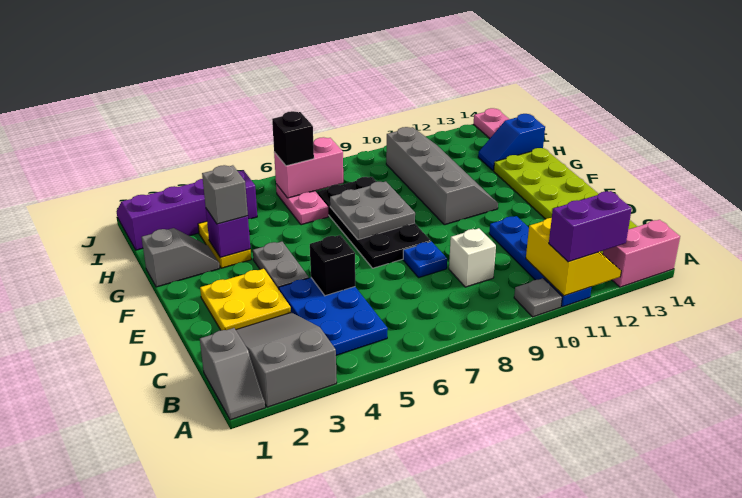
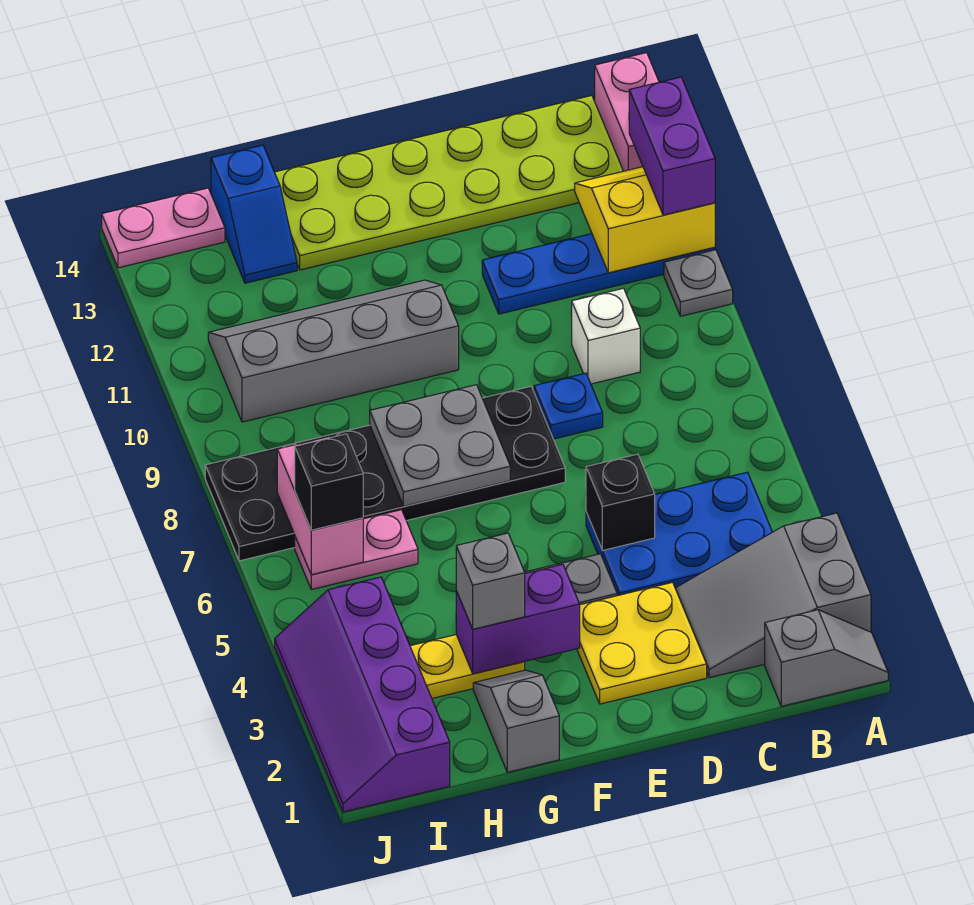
black plate E7:H8 level 1 -> black plate E7:J8 level 1
purple brick G3 level 2 -> purple brick F3:G3 level 2

